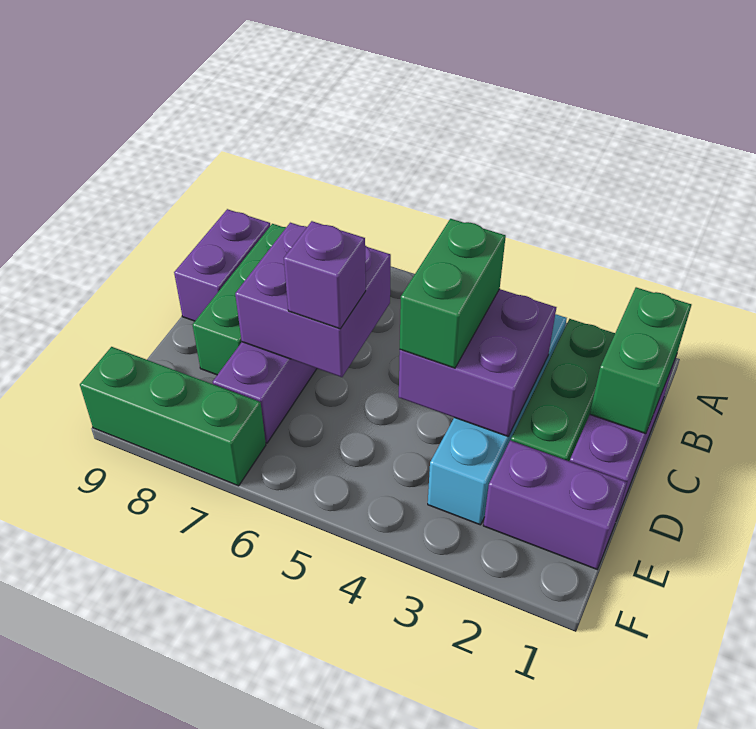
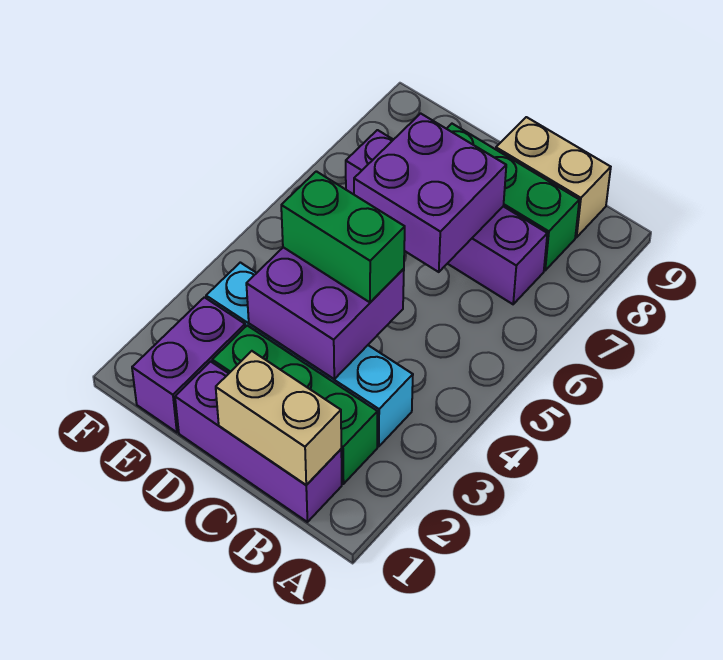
green brick B1:C1 level 2 -> tan brick B1:C1 level 2
purple brick B9:C9 level 1 -> tan brick B9:C9 level 1
purple brick D6 level 3 -> none
green brick F7:F9 level 1 -> none

